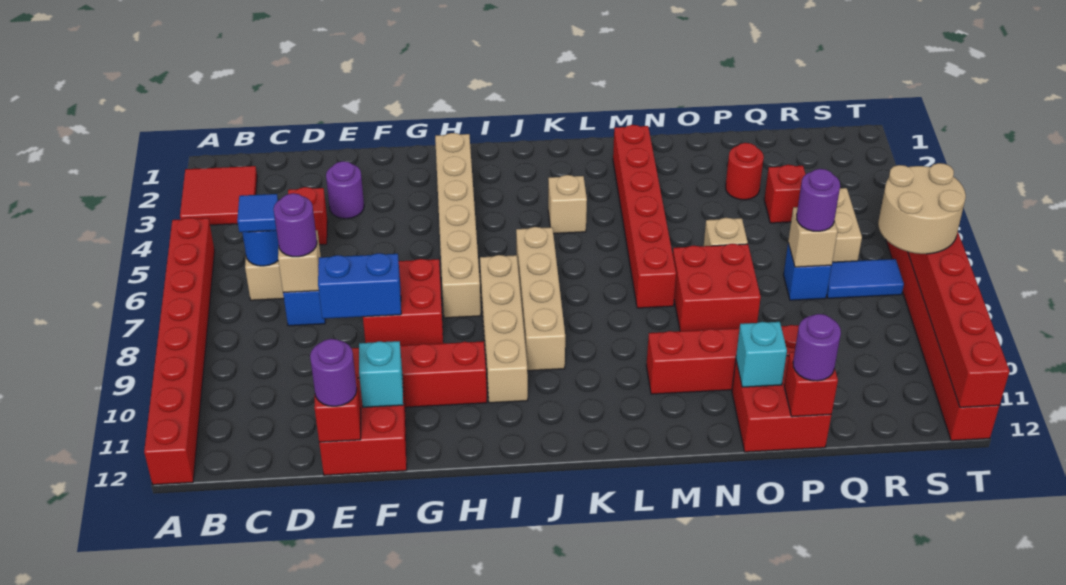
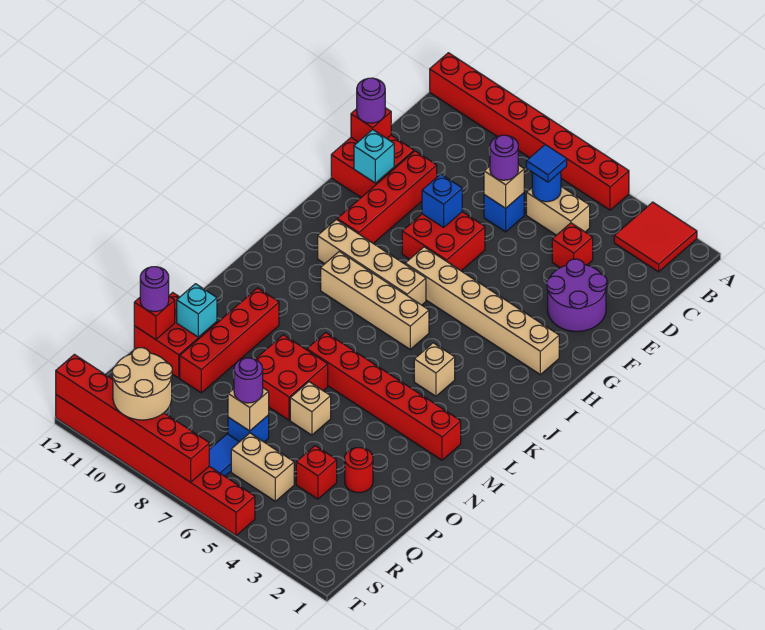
purple round brick E3 level 1 -> purple round brick E2:F3 level 1
blue brick E8:F8 level 2 -> blue brick F8 level 2
tan round brick S7:T8 level 3 -> tan round brick S9:T10 level 3

